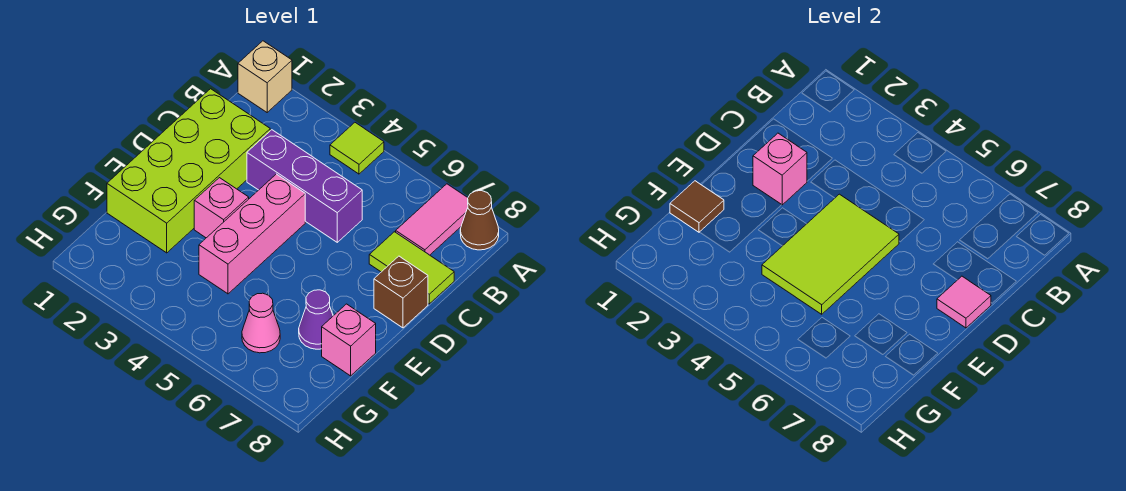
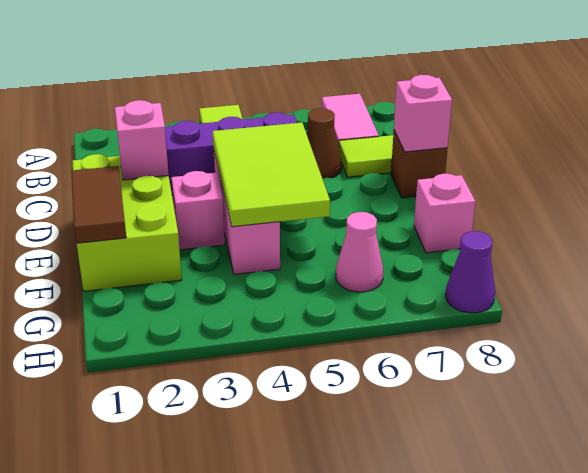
tan brick A1 level 1 -> none
brown cone A8 level 1 -> brown cone C6 level 1
lime brick C1:F2 level 1 -> lime brick D1:F2 level 1
pink tile D8 level 2 -> pink brick D8 level 2
brown tile F1 level 2 -> brown tile E1:F1 level 2
purple cone F7 level 1 -> purple cone H8 level 1

